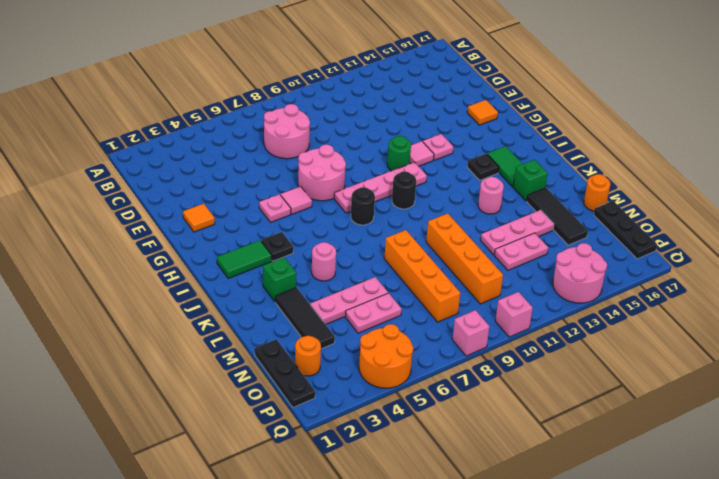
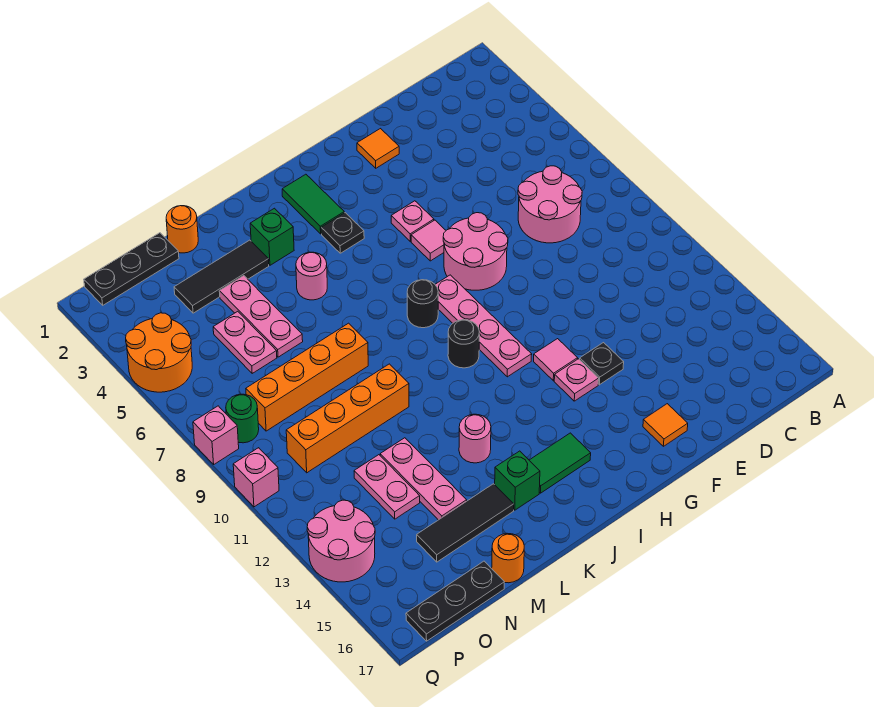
green round brick G11 level 1 -> green round brick P8 level 1
black plate I14 level 1 -> black plate F13 level 1
orange round brick O2 level 1 -> orange round brick M1 level 1

